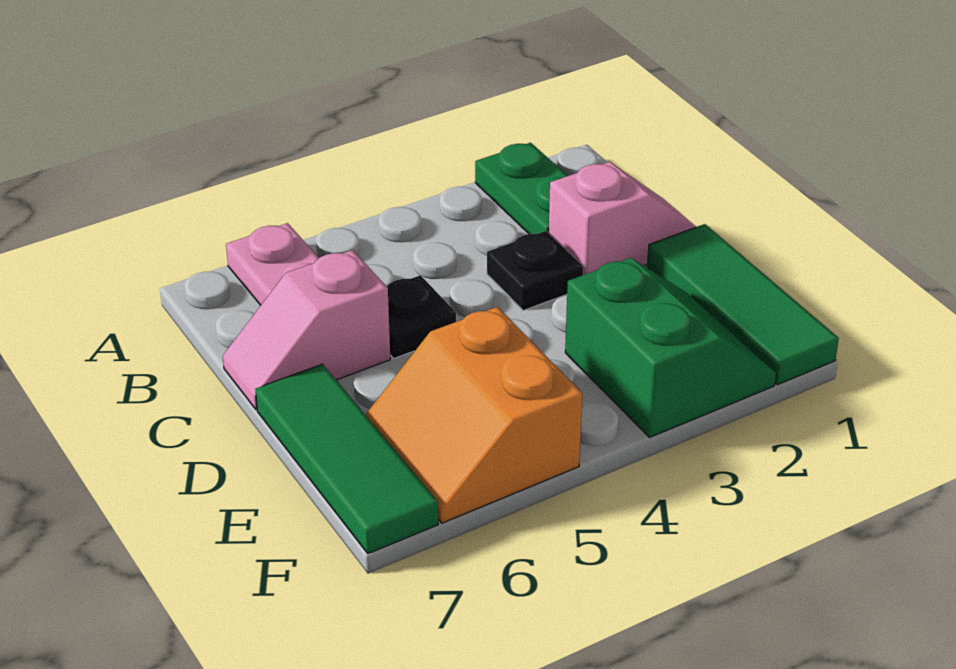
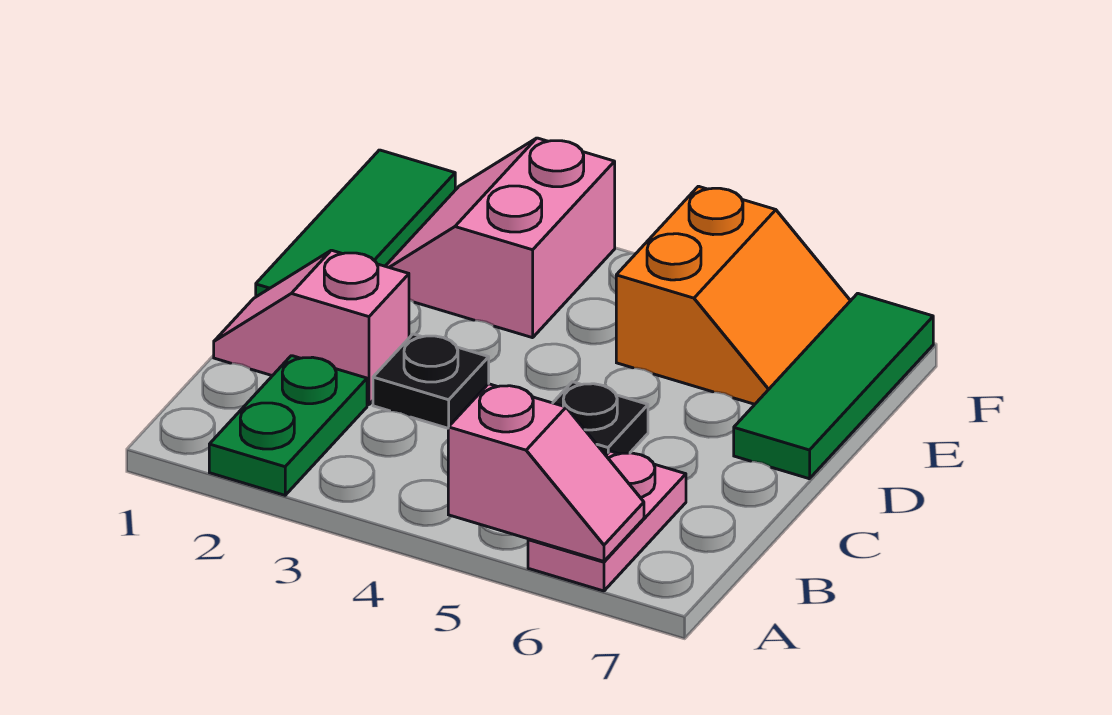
pink slope C6:C7 level 1 top 6 -> pink slope A5:A6 level 2 top 5
green slope E2:F3 level 1 top 3 -> pink slope E2:F3 level 1 top 3

